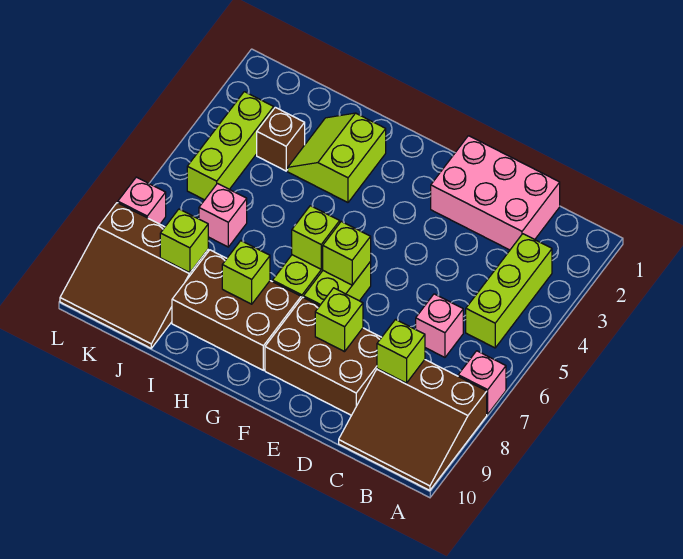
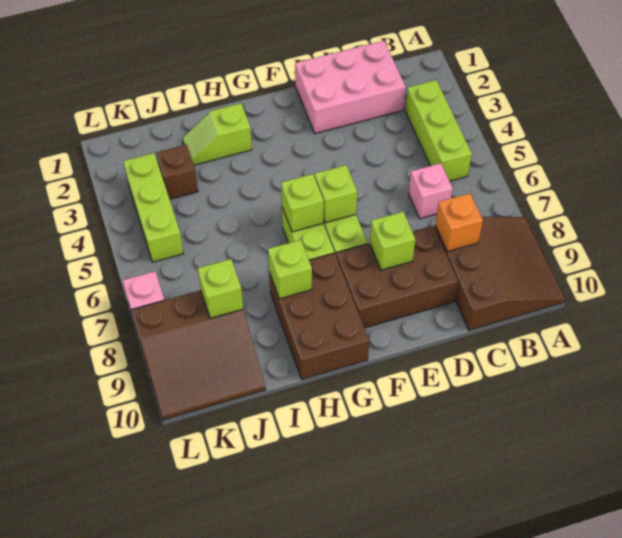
pink brick A7 level 1 -> none
brown slope A8:C10 level 1 top 8 -> brown slope A8:C10 level 1 top C
lime brick C8 level 2 -> orange brick C8 level 2
brown brick G8:I9 level 1 -> brown brick G8:H10 level 1
lime slope H2:I3 level 1 top H -> lime slope H2:I2 level 1 top H
pink brick J6 level 1 -> none

